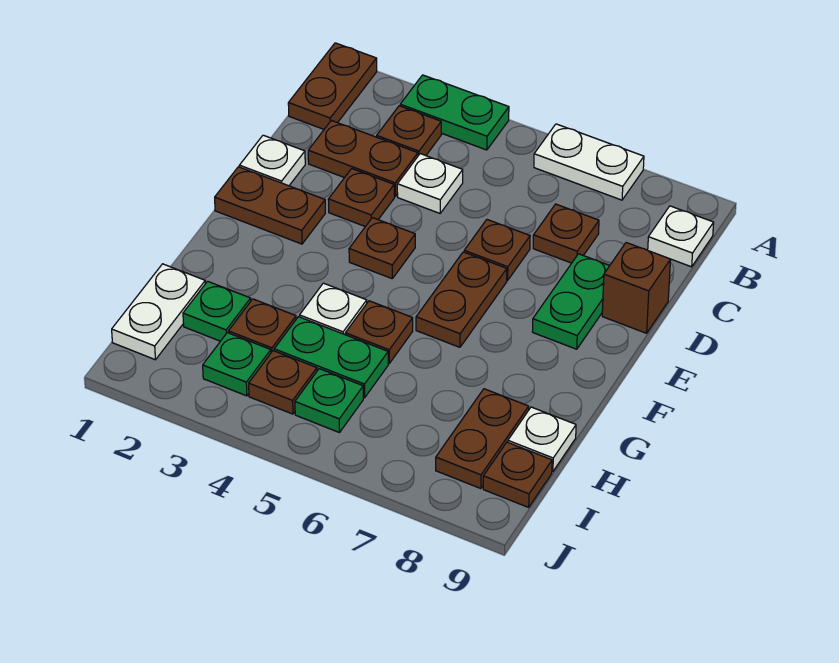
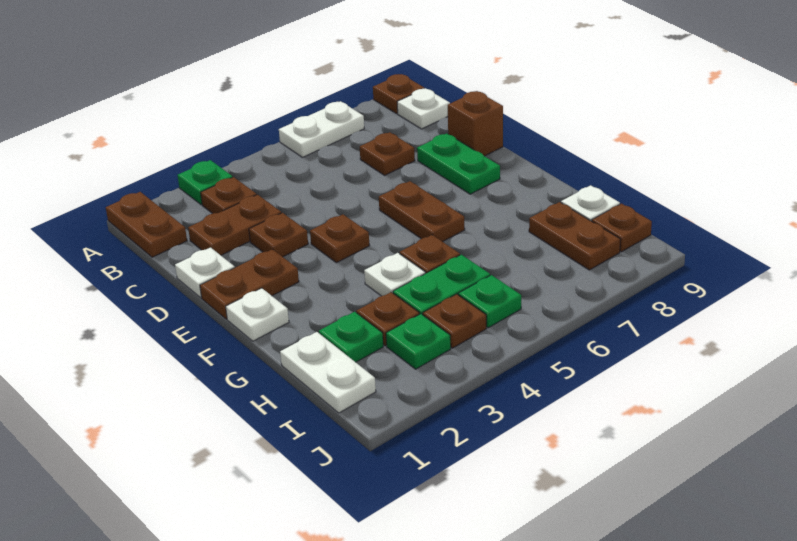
green plate A3:A4 level 1 -> green plate A3 level 1
white plate C4 level 1 -> white plate F1 level 1
brown plate D6 level 1 -> brown plate A9 level 1

